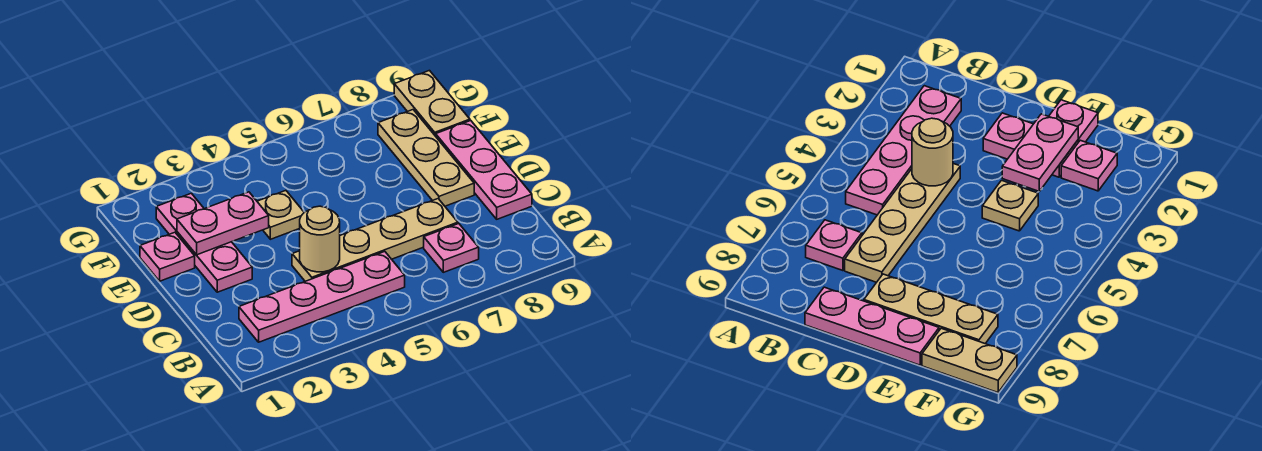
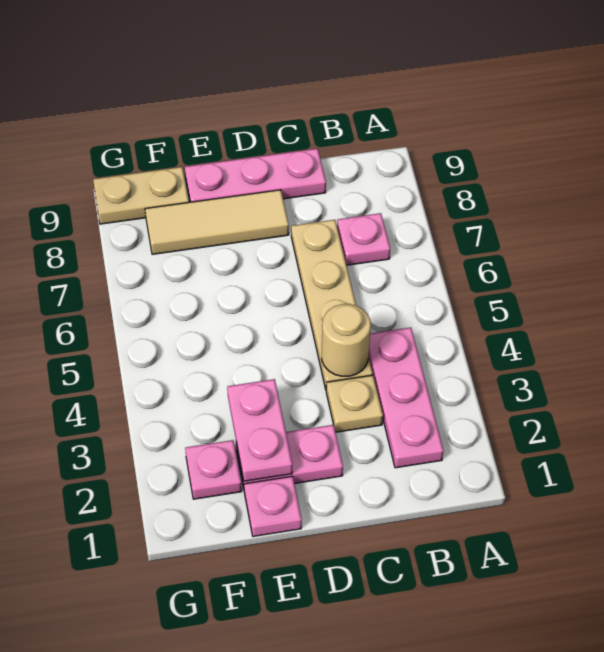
pink plate B2:B5 level 1 -> pink plate B2:B4 level 1
tan plate D8:F8 level 1 -> tan tile D8:F8 level 1
tan plate E4 level 1 -> tan plate C3 level 1

